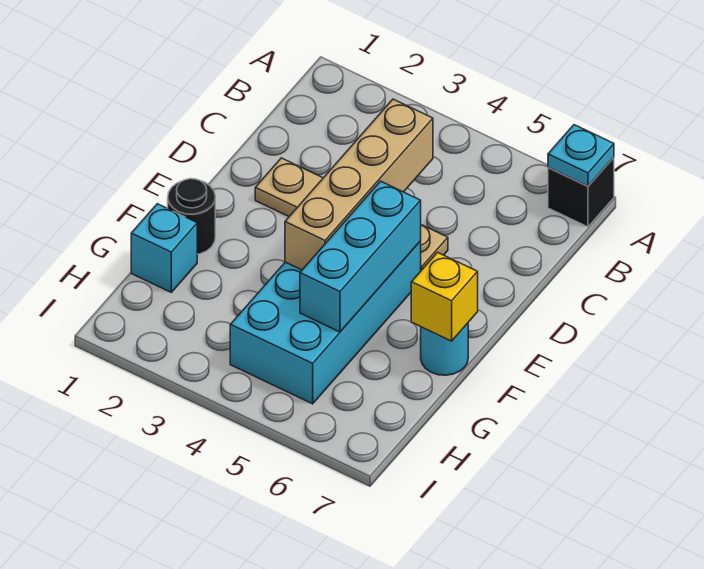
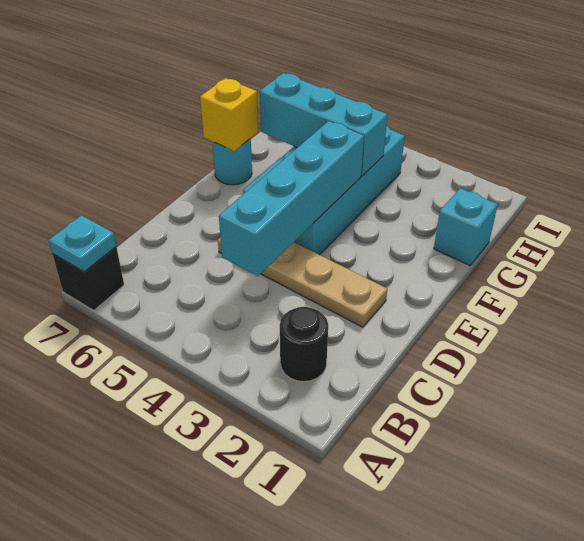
tan brick C4:F4 level 2 -> cyan brick C4:F4 level 2
cyan brick E5:G5 level 2 -> cyan brick G4:G6 level 2
black round brick F1 level 1 -> black round brick B2 level 1

